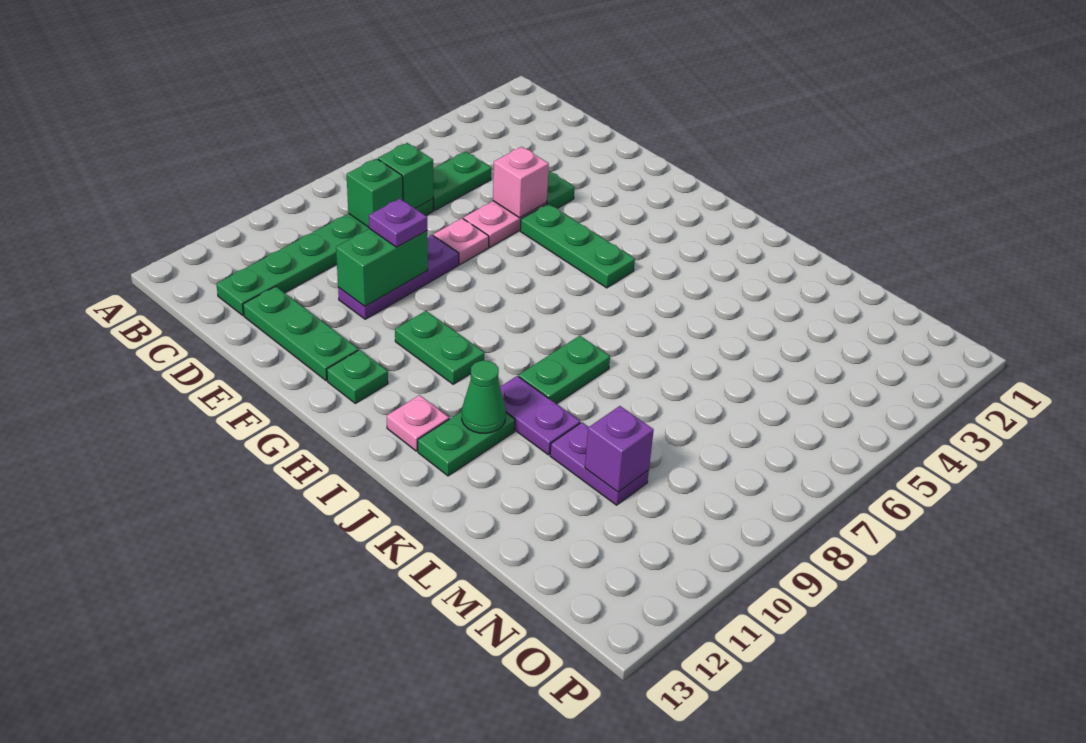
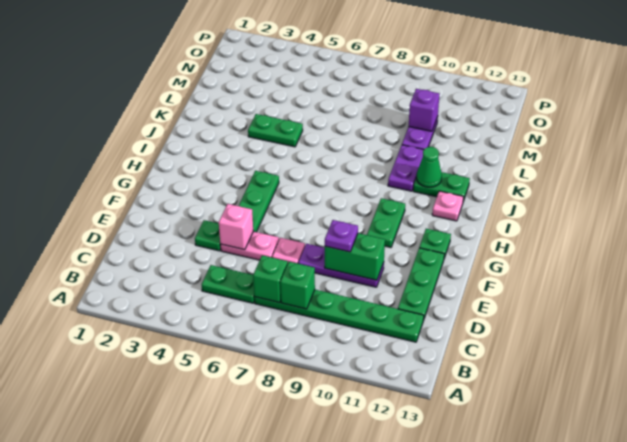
green plate J8:J9 level 1 -> green plate K4:K5 level 1

